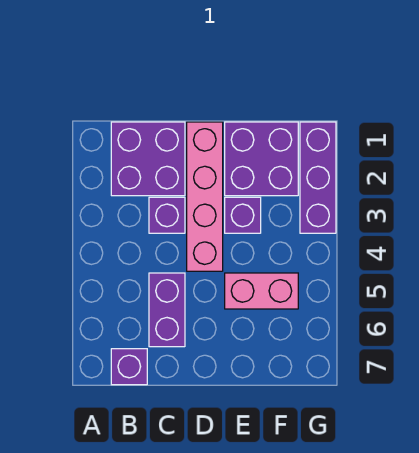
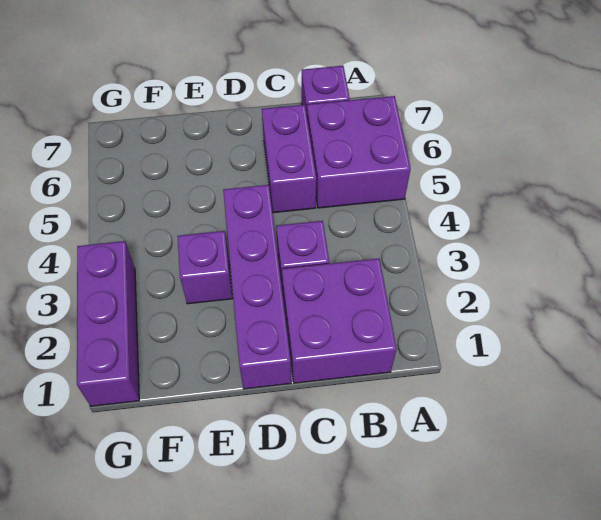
pink brick D1:D4 level 1 -> purple brick D1:D4 level 1
purple brick E1:F2 level 1 -> purple brick A5:B6 level 1
pink brick E5:F5 level 1 -> none

